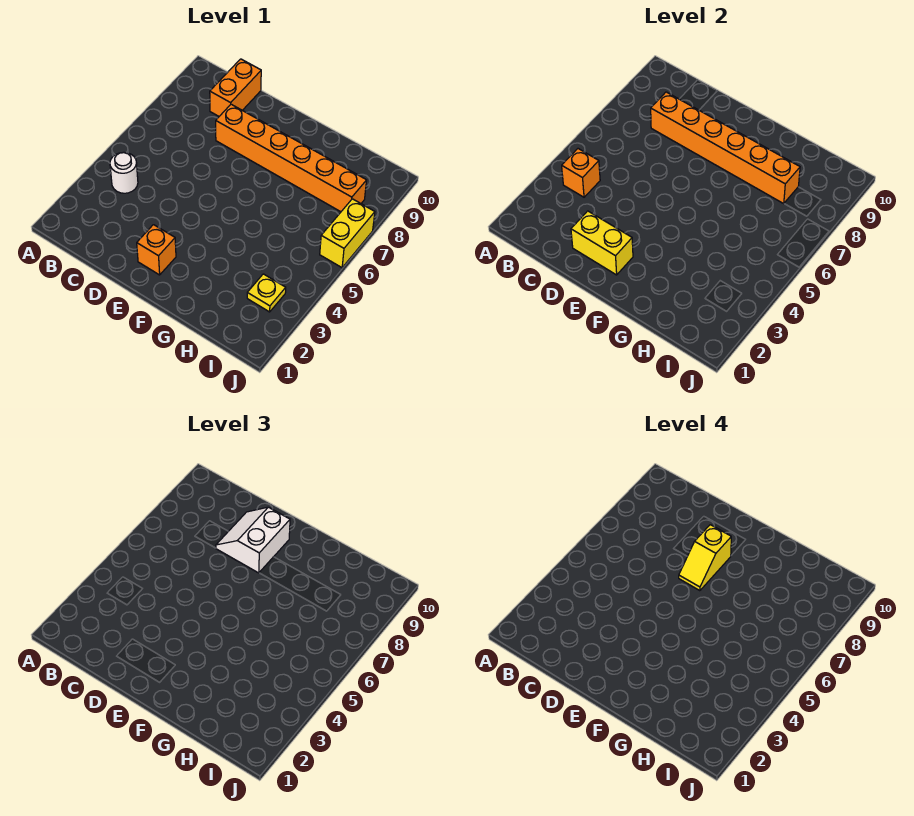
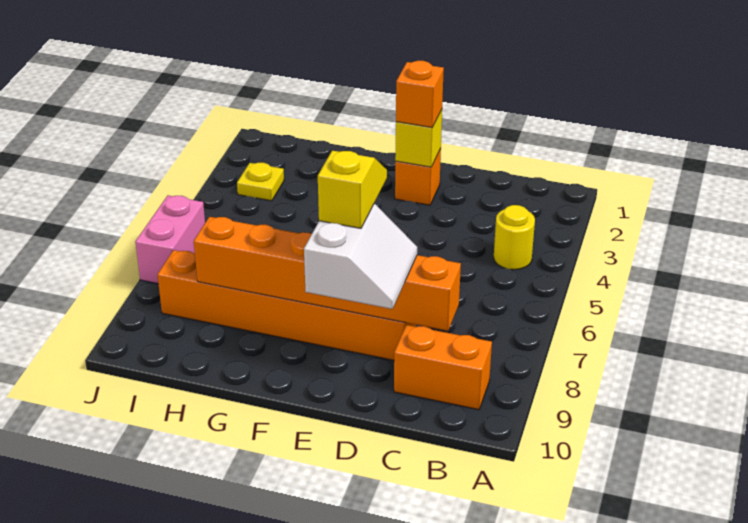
white round brick B4 level 1 -> yellow round brick B4 level 1
orange brick B4 level 2 -> orange brick E2 level 3
orange brick C9:C10 level 1 -> orange brick B9:C9 level 1
yellow brick D2:E2 level 2 -> yellow brick E2 level 2
yellow brick J6:J7 level 1 -> pink brick J6:J7 level 1

